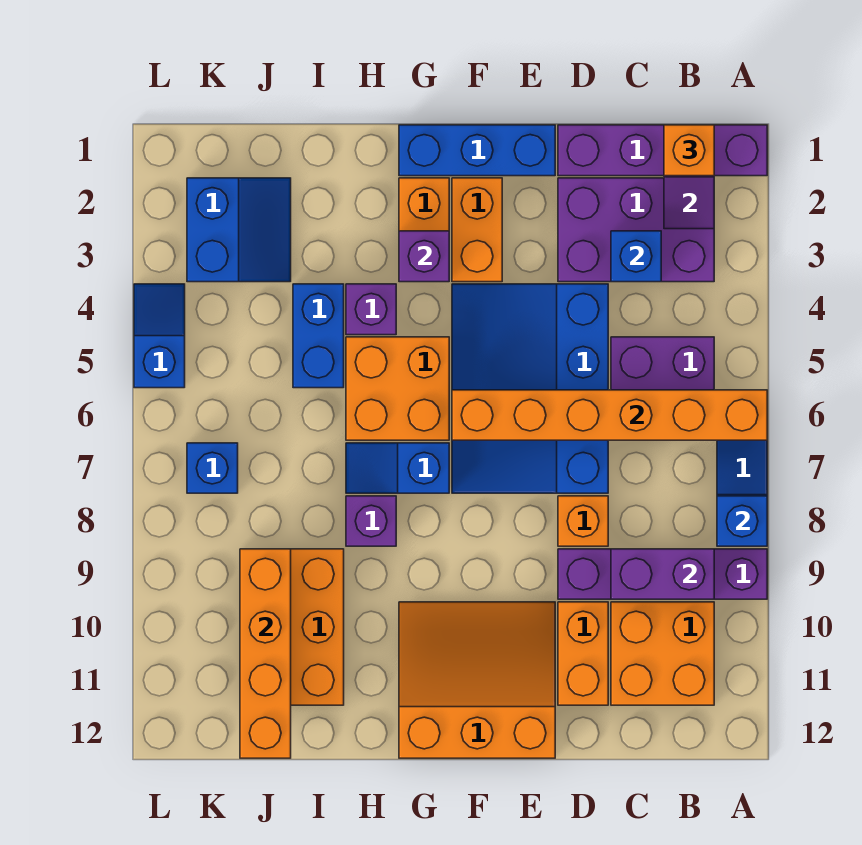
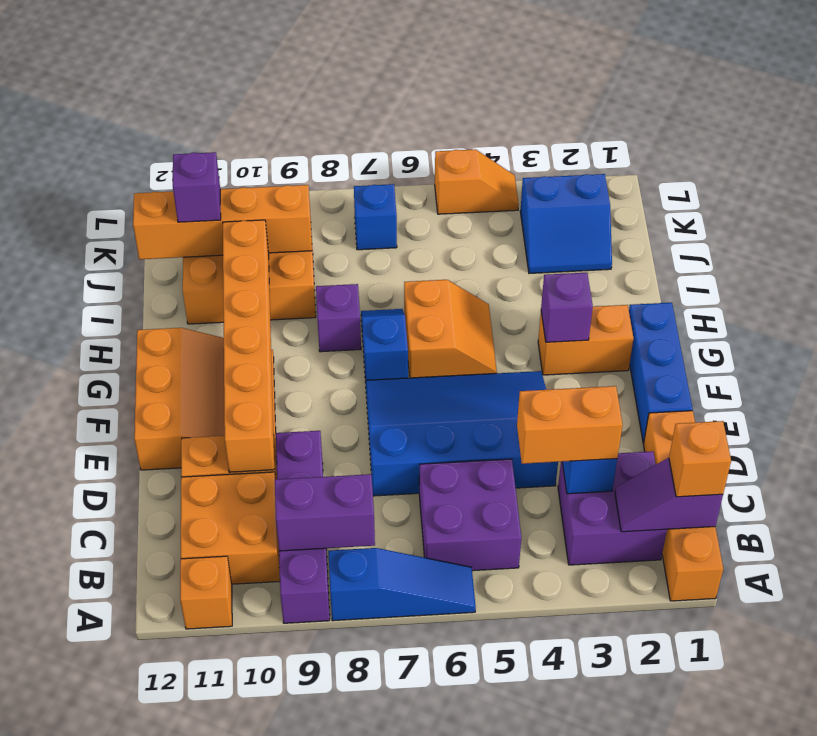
purple brick A1:D1 level 1 -> orange brick A1:D1 level 1
orange brick A6:F6 level 2 -> orange brick D10:I10 level 2
blue brick A8 level 2 -> none
purple brick B2:D3 level 1 -> purple brick B2:C3 level 1
purple brick B9:C9 level 2 -> purple brick B8:B9 level 2
orange brick D8 level 1 -> orange brick A11 level 1
orange brick F2:F3 level 1 -> orange brick C3:C4 level 3
orange brick G5:H6 level 1 -> orange slope G5:H6 level 1 top 6
purple brick H4 level 1 -> purple brick J11 level 3
blue brick I4:I5 level 1 -> none
blue slope L4:L5 level 1 top 5 -> orange slope L4:L5 level 1 top 5

